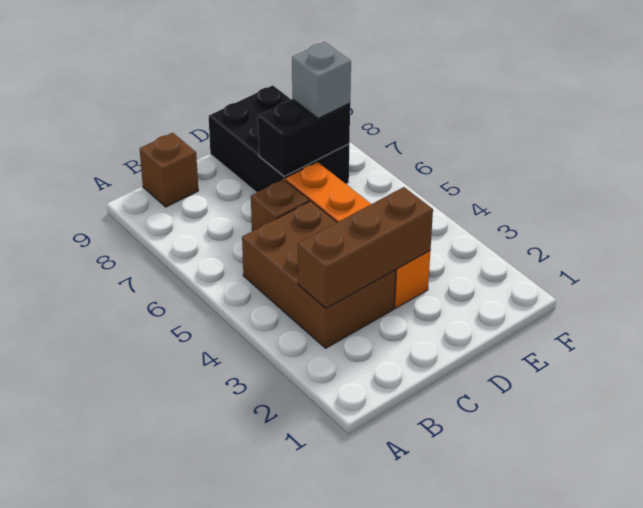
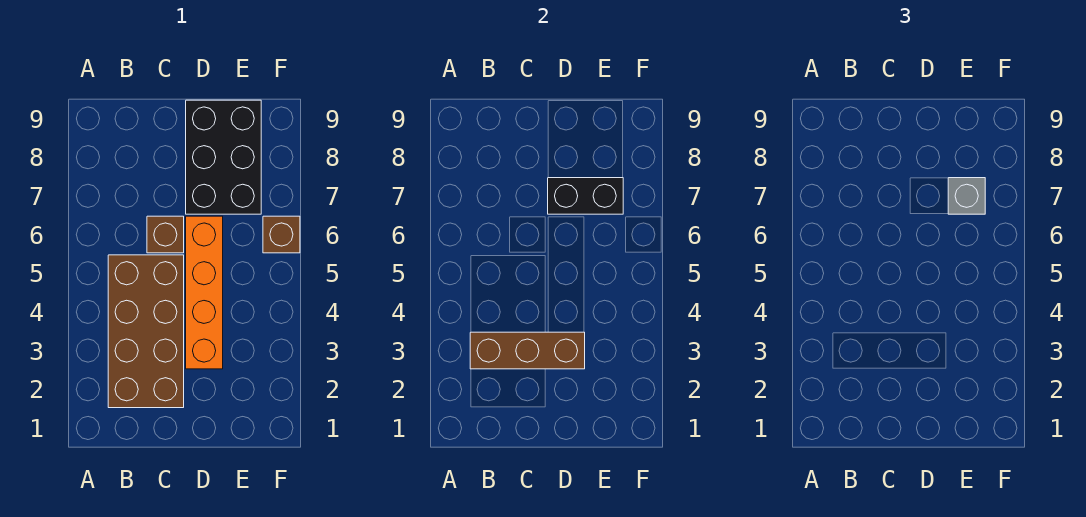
brown brick B3:C5 level 1 -> brown brick B2:C5 level 1
brown brick B9 level 1 -> brown brick F6 level 1

